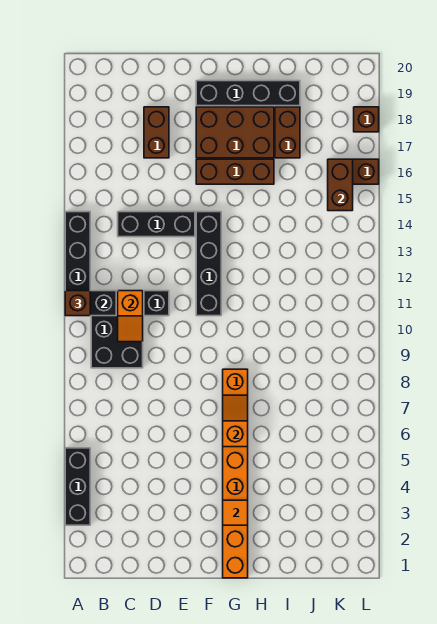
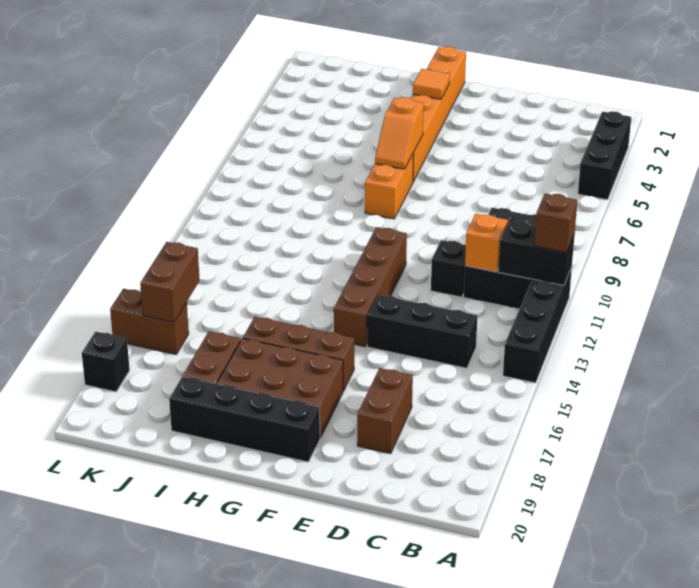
black brick F11:F14 level 1 -> brown brick F11:F14 level 1
brown brick L18 level 1 -> black brick L18 level 1

